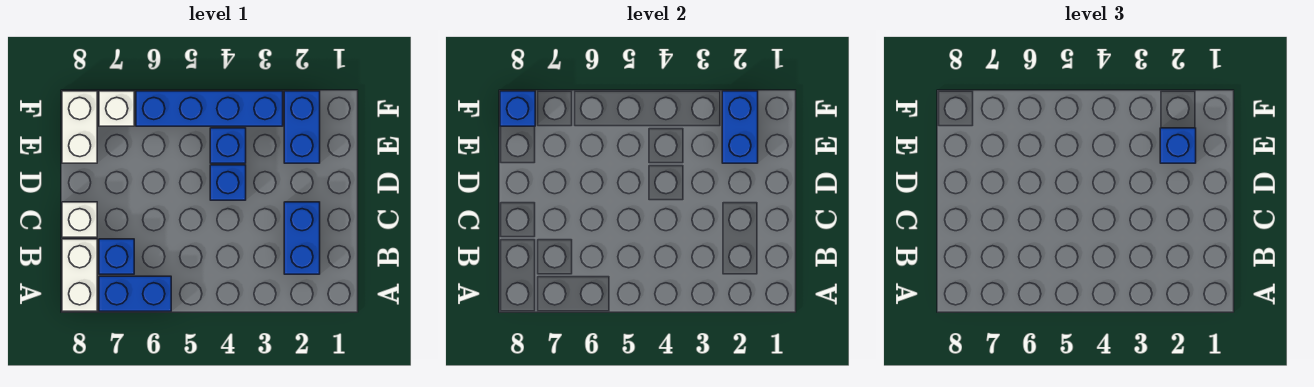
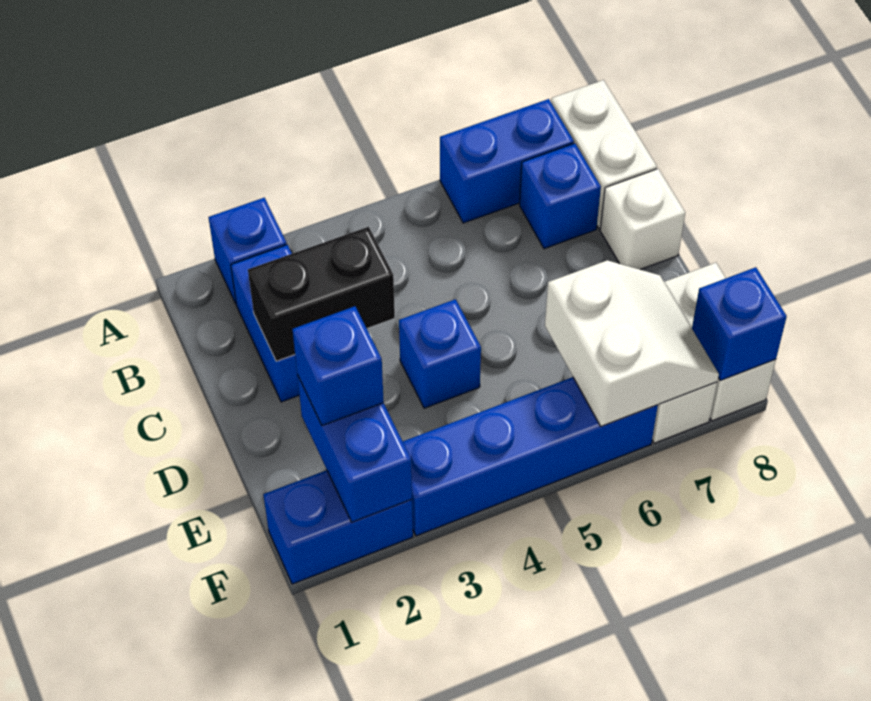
none -> black brick C2:C3 level 2
blue brick E2:F2 level 1 -> blue brick F1:F2 level 1
blue brick E4 level 1 -> blue brick A2 level 1
none -> white slope E6:F7 level 2 top 6

